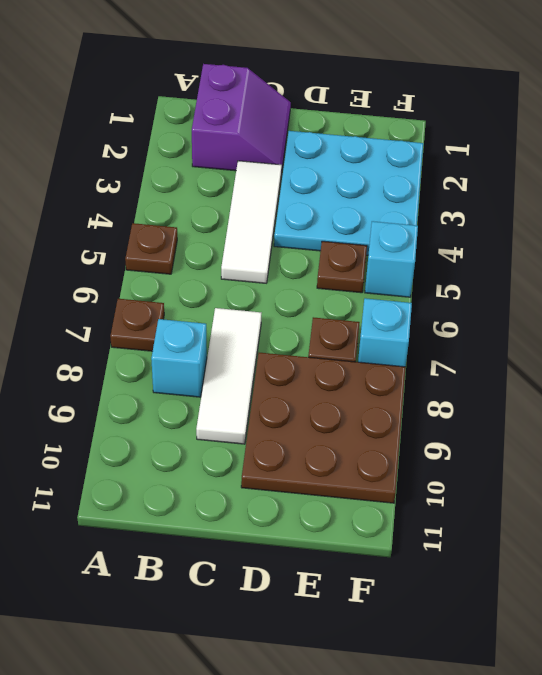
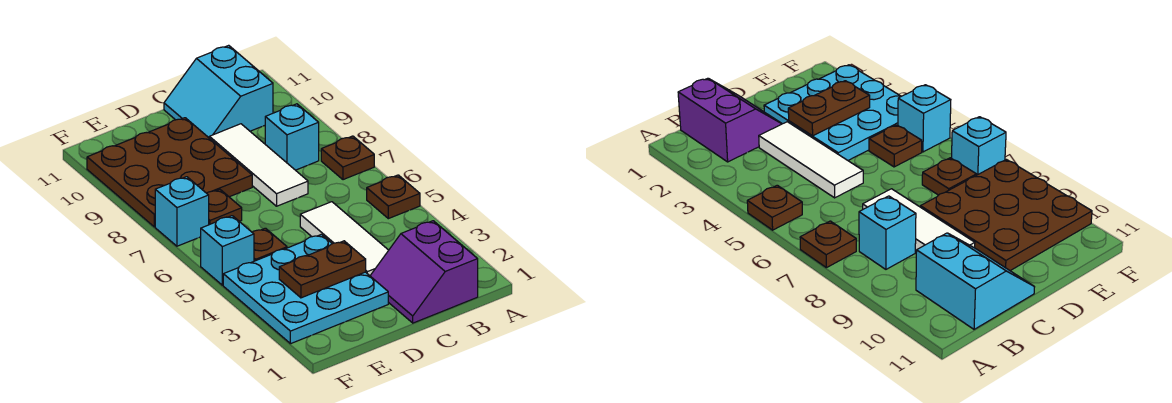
none -> cyan slope B10:C11 level 1 top B
none -> brown plate D3:E3 level 2

